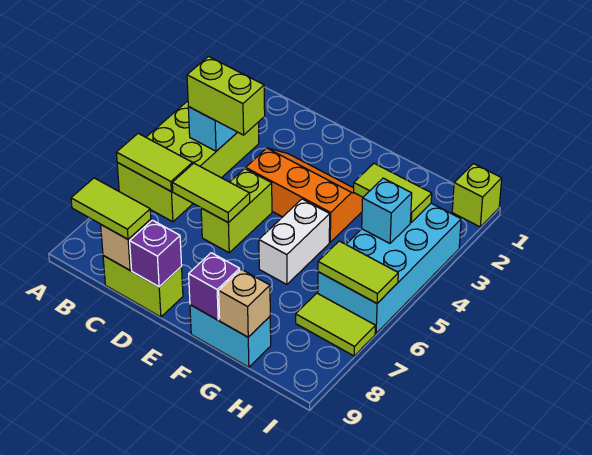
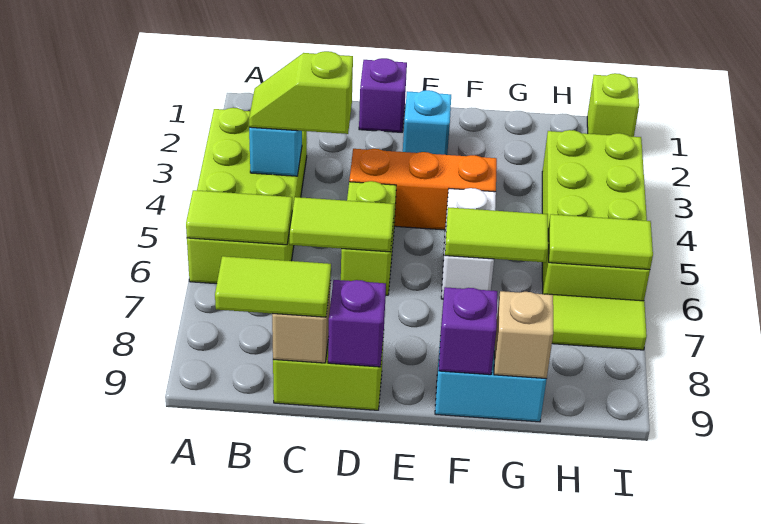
lime brick B4:C4 level 3 -> lime slope B4:C4 level 3 top C
none -> purple brick D1 level 1
lime tile G3:H3 level 2 -> lime tile F6:G6 level 2
cyan brick H3:I6 level 1 -> lime brick H3:I6 level 1
cyan brick H4 level 2 -> cyan brick E2 level 1

